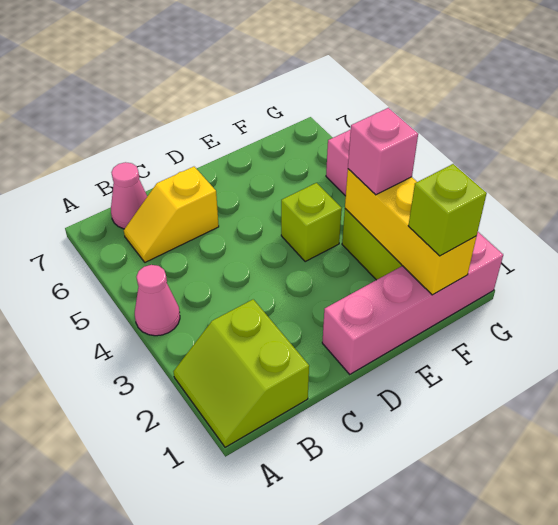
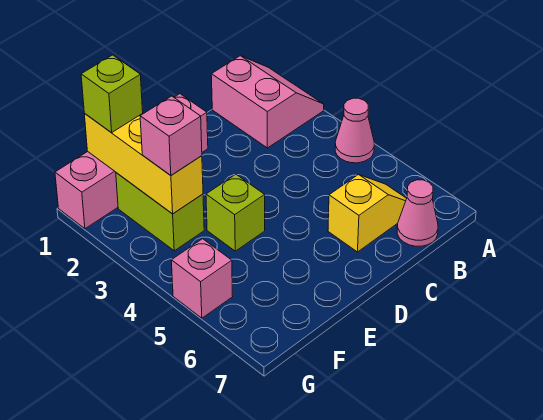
lime slope A1:B2 level 1 top B -> pink slope A1:B2 level 1 top B

